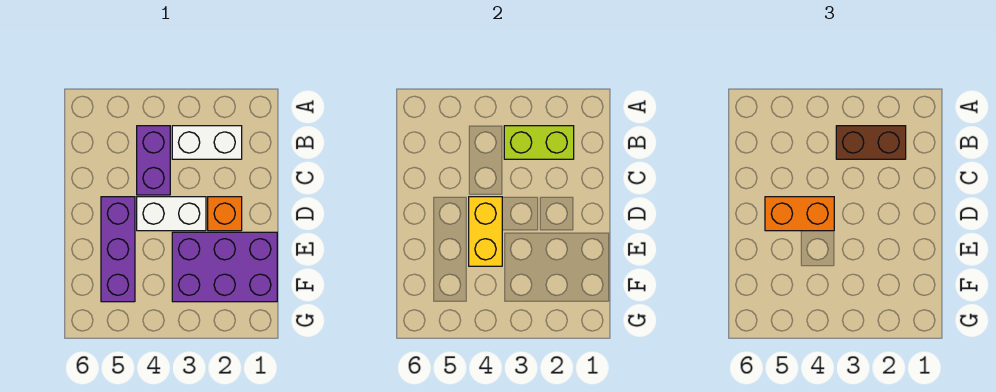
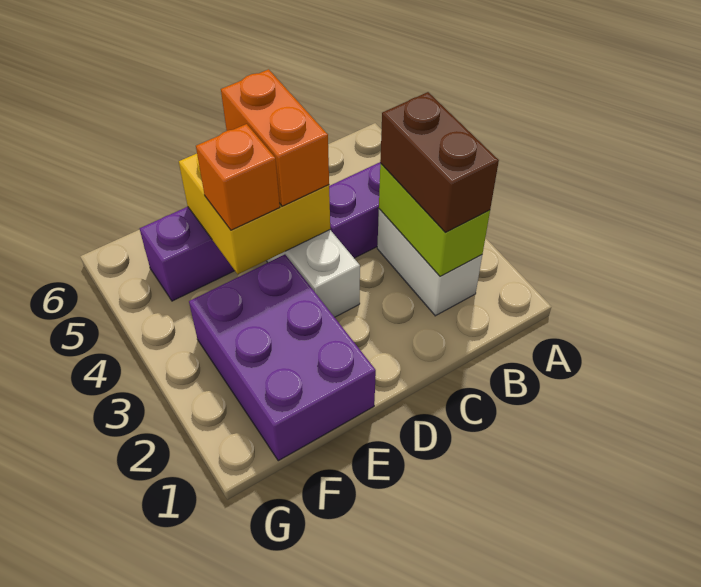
orange brick D2 level 1 -> orange brick E4 level 3
yellow brick D4:E4 level 2 -> yellow brick D4:E5 level 2

